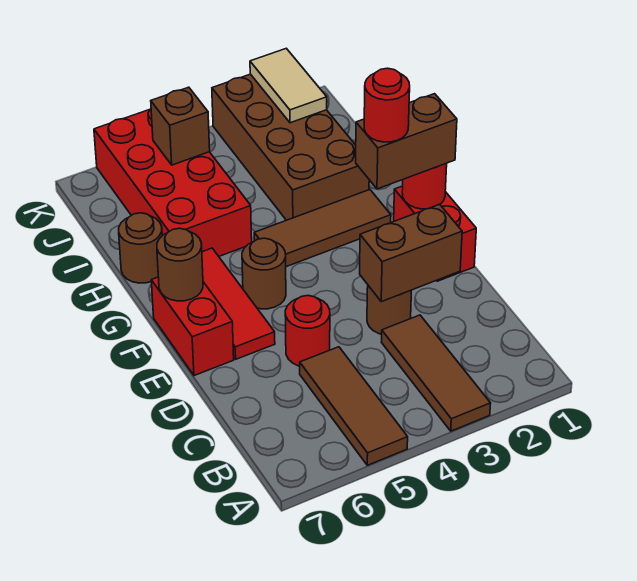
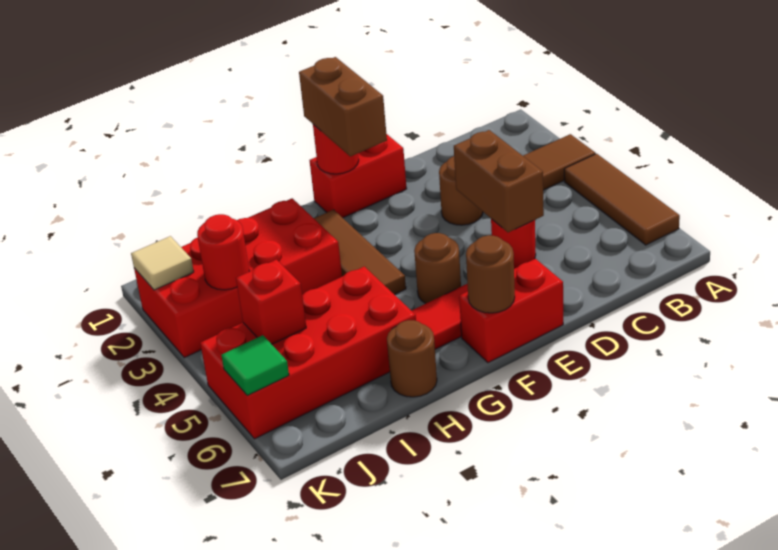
brown tile A5:C5 level 1 -> brown tile A4:A6 level 1
brown brick D2:D3 level 2 -> brown brick D4:D5 level 2
red round brick F2 level 4 -> red round brick J3 level 2
brown brick H2:K3 level 1 -> red brick H2:K3 level 1
tan tile J2:K2 level 2 -> tan tile K2 level 2
brown brick J5 level 2 -> red brick J5 level 2
none -> green tile K6 level 2

